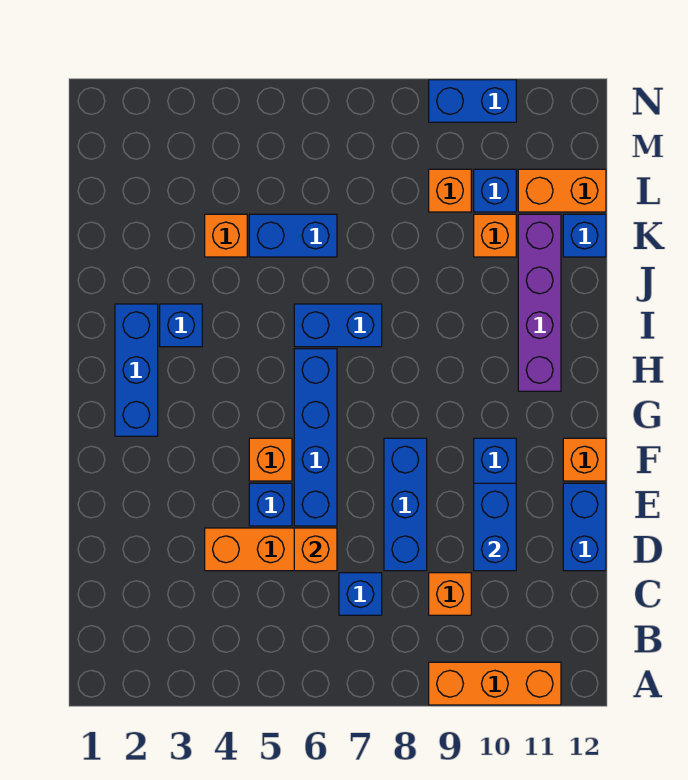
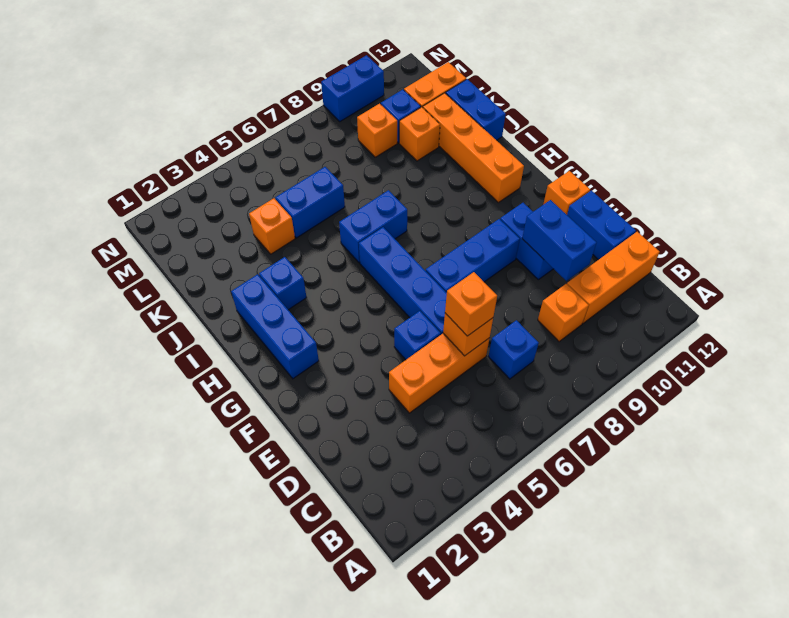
orange brick A9:A11 level 1 -> orange brick C10:C12 level 1
blue brick D8:F8 level 1 -> blue brick F7:F9 level 1
orange brick F5 level 1 -> orange brick D6 level 3
purple brick H11:K11 level 1 -> orange brick H11:K11 level 1
blue brick K12 level 1 -> blue brick J12:K12 level 1

